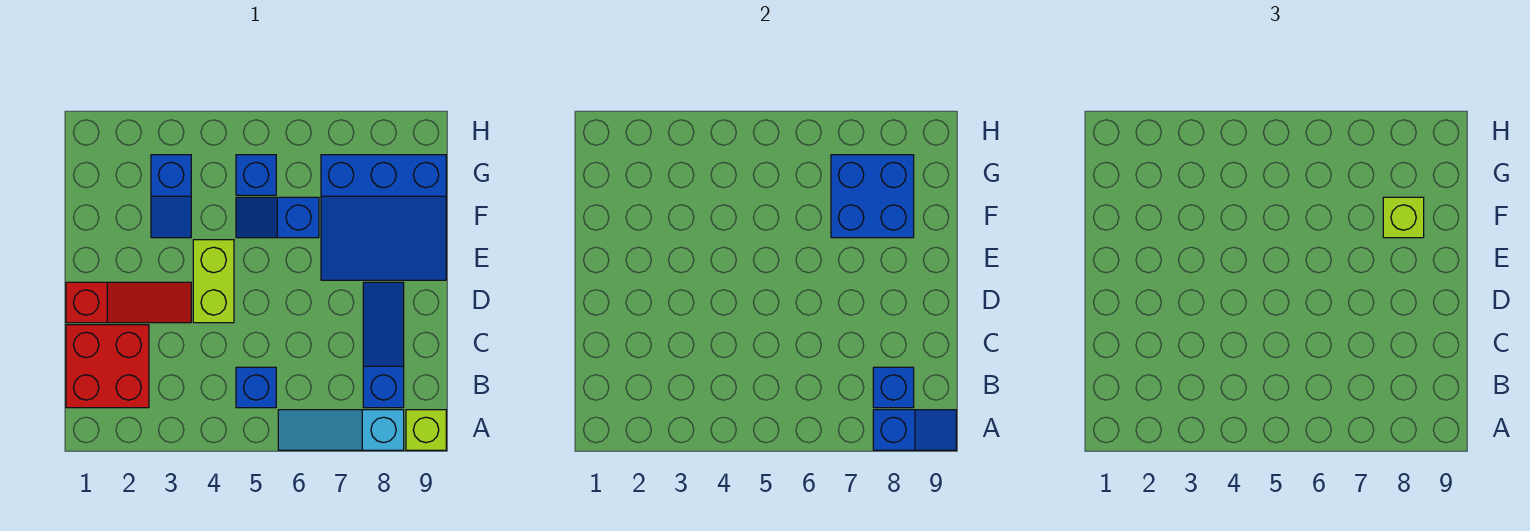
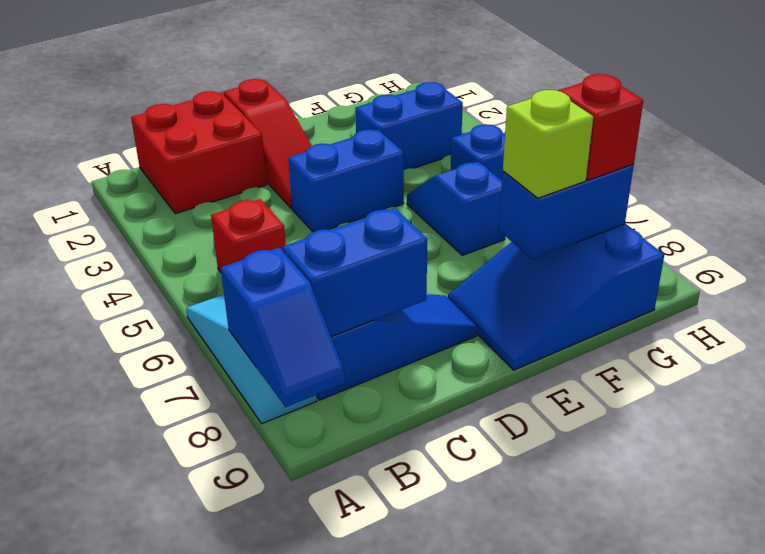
lime brick A9 level 1 -> none
blue brick B5 level 1 -> red brick B5 level 1
blue brick B8 level 2 -> blue brick B8:C8 level 2
lime brick D4:E4 level 1 -> blue brick D4:E4 level 1
blue slope E7:G9 level 1 top G -> blue slope E8:G9 level 1 top G
blue slope F3:G3 level 1 top G -> blue brick F3:G3 level 1
blue brick F7:G8 level 2 -> blue brick F8:G8 level 2
none -> red brick G8 level 3

